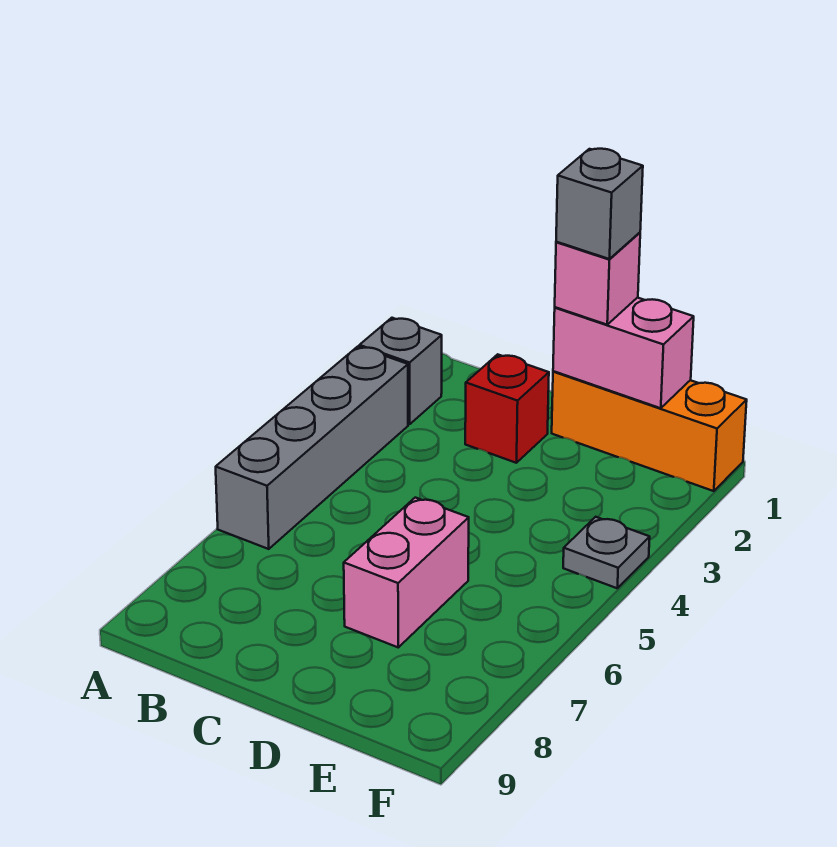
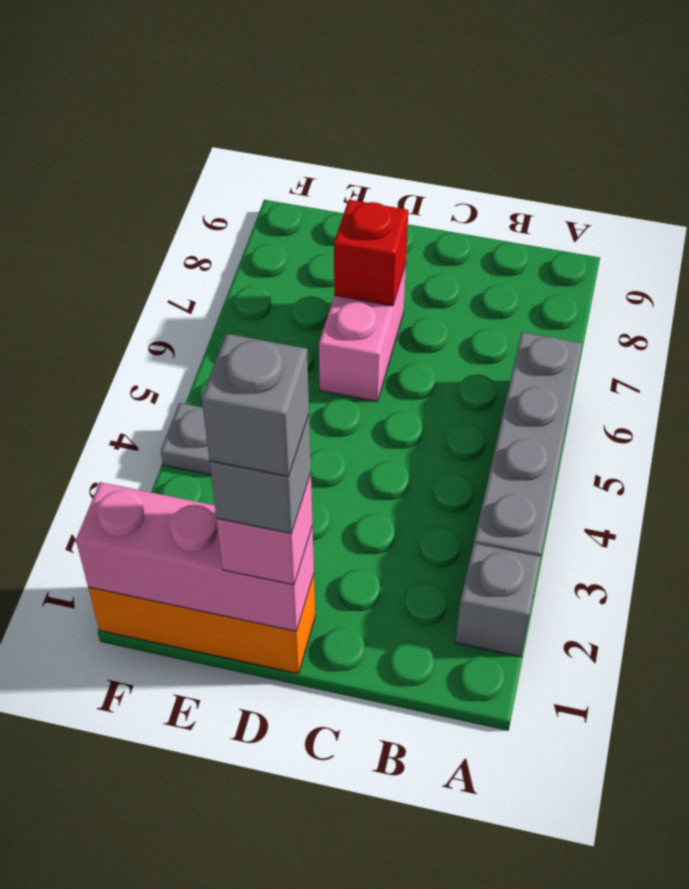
red brick C2 level 1 -> red brick D7 level 2
pink brick D1:E1 level 2 -> pink brick D1:F1 level 2
none -> grey brick D1 level 5

